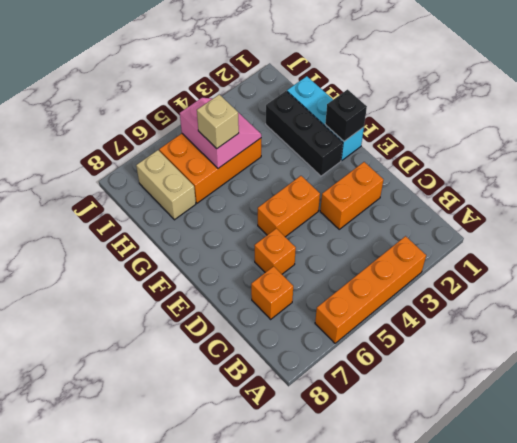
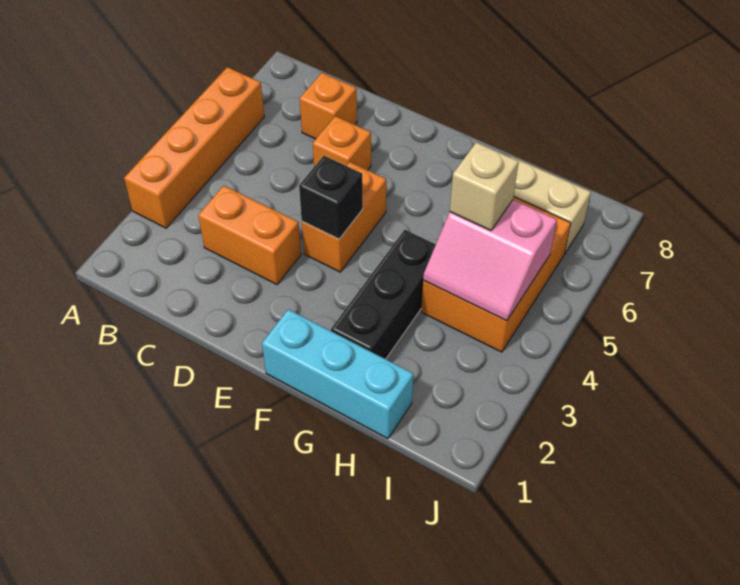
orange brick D2:D3 level 1 -> orange brick C3:D3 level 1
black brick F1 level 2 -> black brick E4 level 2
black brick F2:H2 level 1 -> black brick G2:G4 level 1

